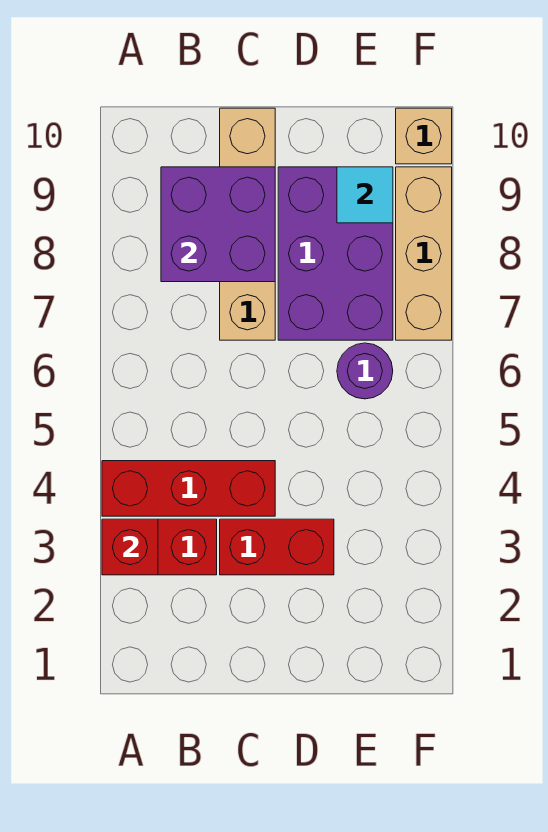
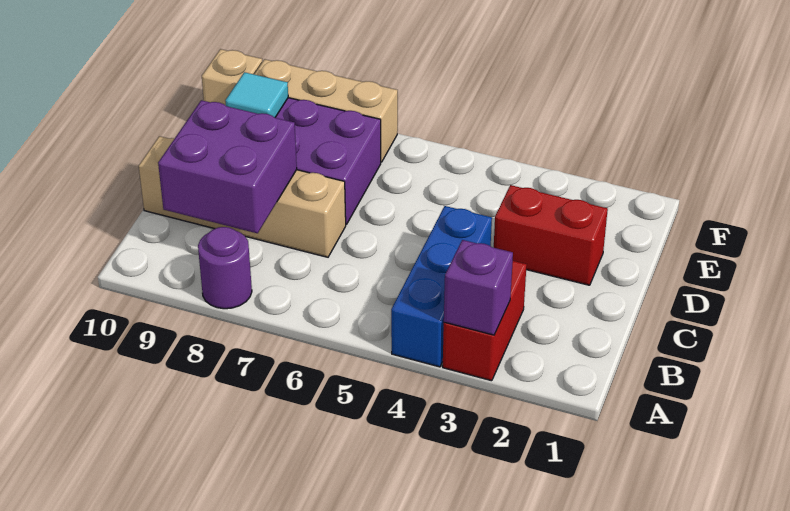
red brick A3 level 2 -> purple brick A3 level 2
red brick A4:C4 level 1 -> blue brick A4:C4 level 1
red brick C3:D3 level 1 -> red brick D2:D3 level 1
purple round brick E6 level 1 -> purple round brick A8 level 1

